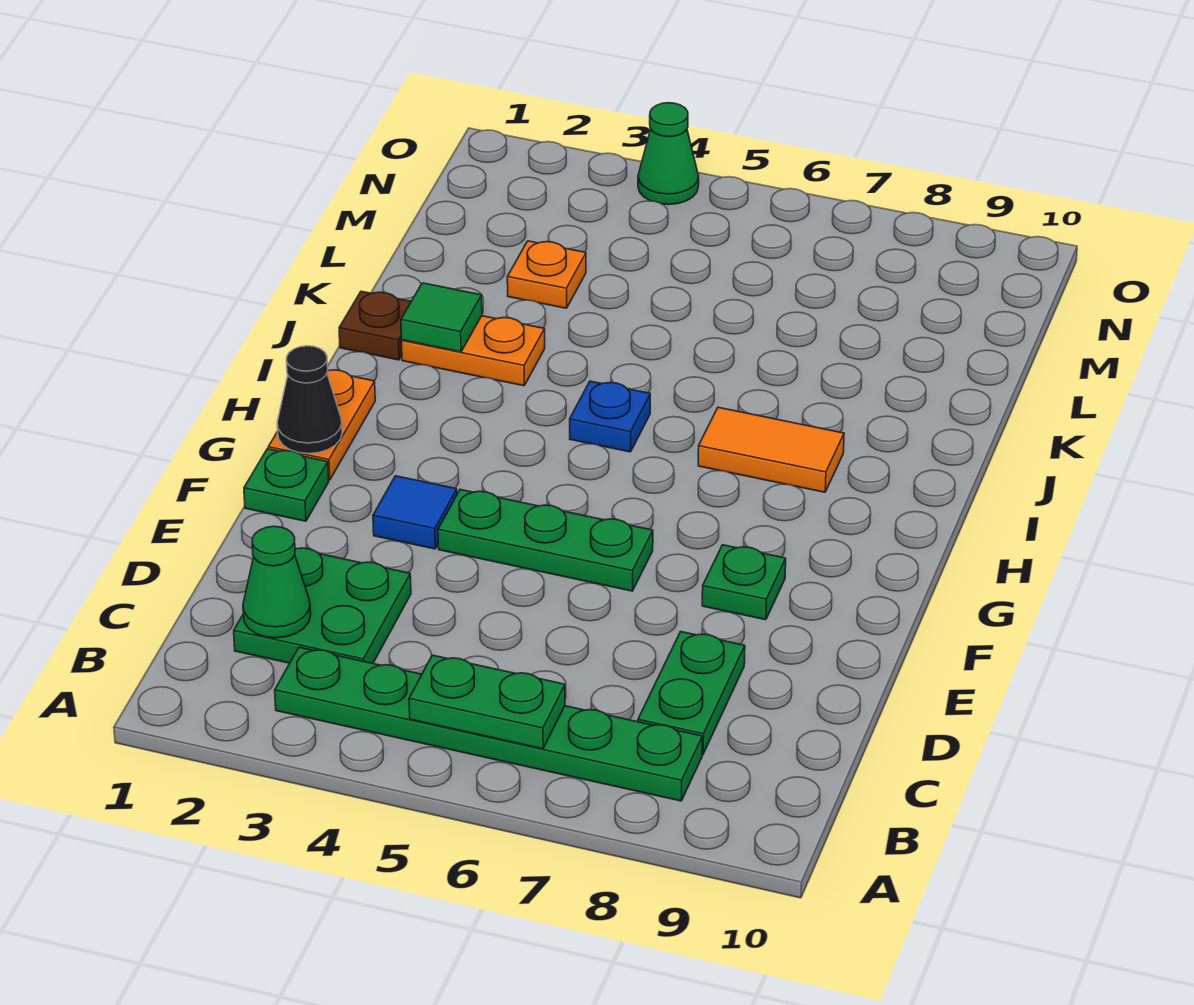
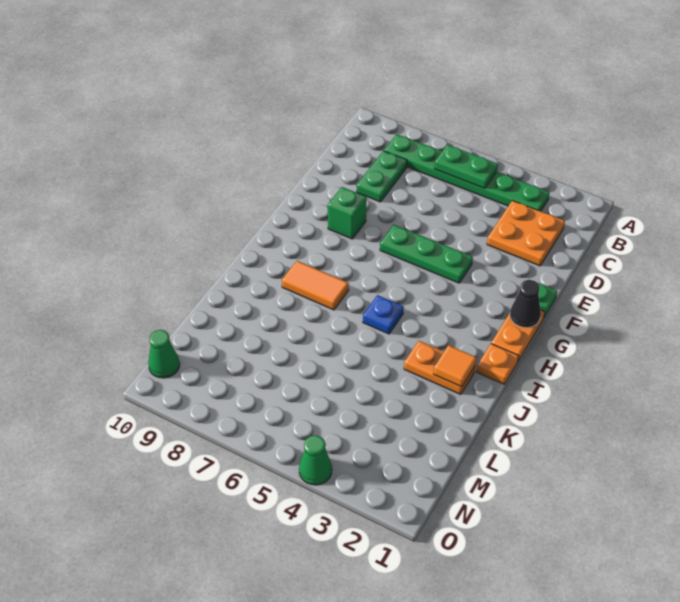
green plate C2:D3 level 1 -> orange plate C2:D3 level 1
green cone C2 level 2 -> green cone N10 level 1
blue tile F3 level 1 -> none
green plate F8 level 1 -> green brick F8 level 1
brown plate J1 level 1 -> none
green tile J2 level 2 -> orange tile J2 level 2
orange plate L3 level 1 -> orange plate I1 level 1

